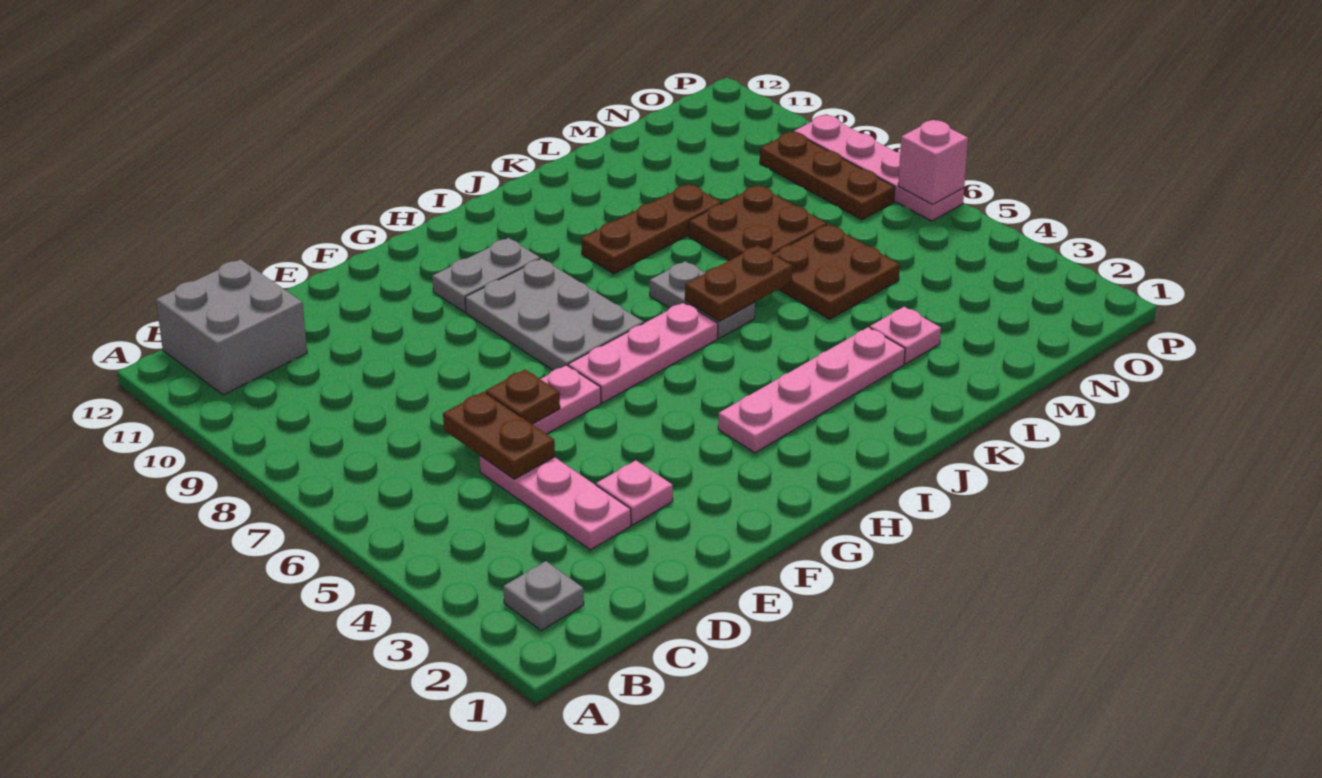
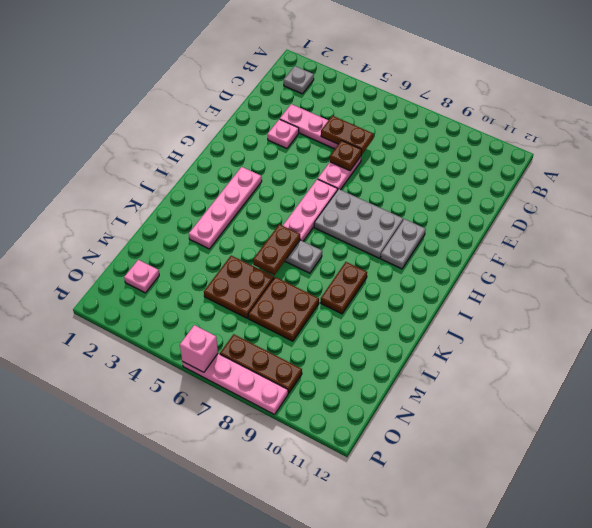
grey brick B11:C12 level 1 -> none
brown plate J9:L9 level 1 -> brown plate J9:K9 level 1
pink plate L3 level 1 -> pink plate N2 level 1

